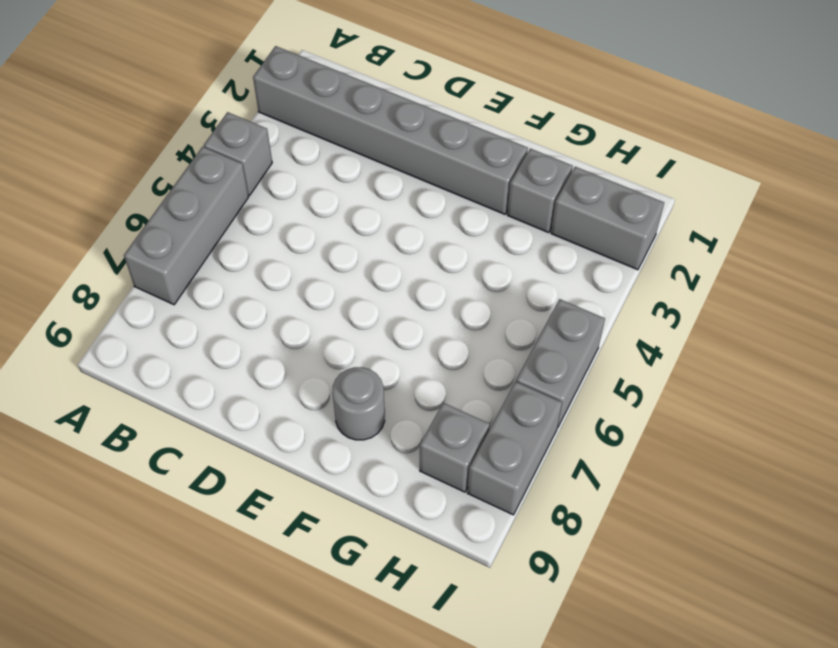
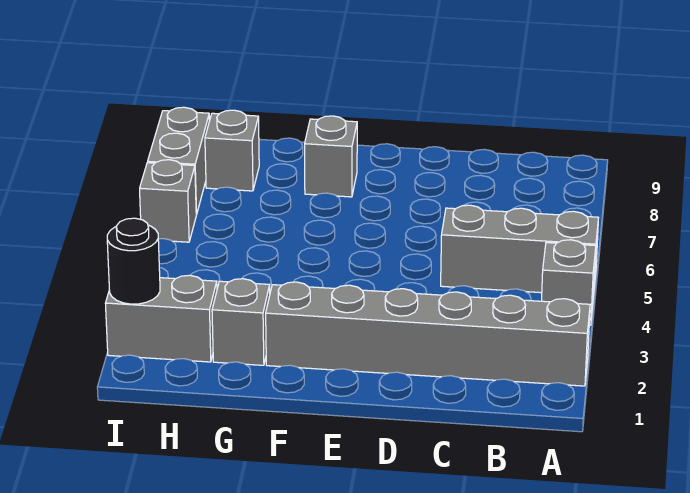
grey brick A5:A7 level 1 -> grey brick A5:C5 level 1
grey round brick F8 level 1 -> grey brick F8 level 1
none -> black round brick I2 level 2
grey brick I5:I6 level 1 -> grey brick I6 level 1

